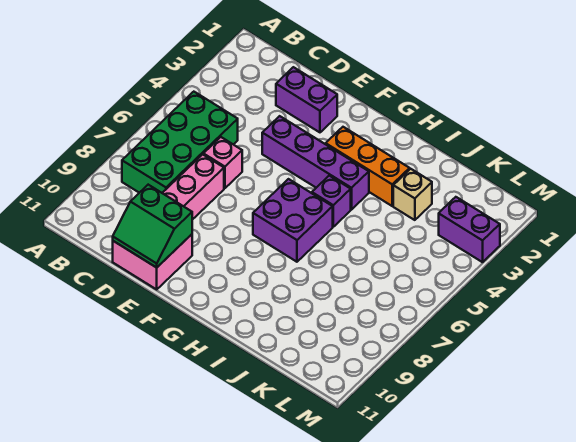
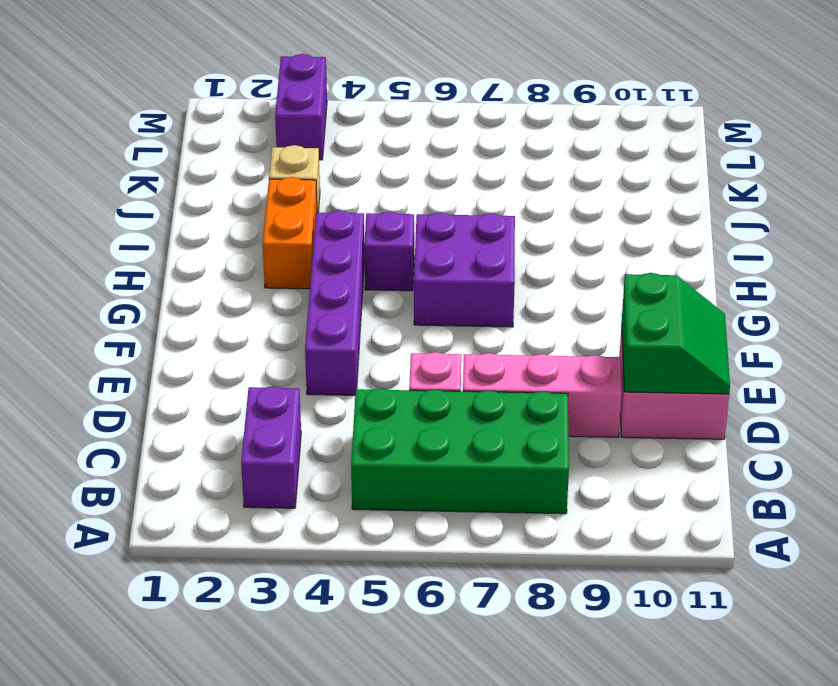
purple brick D2:E2 level 1 -> purple brick B3:C3 level 1
orange brick G3:I3 level 1 -> orange brick H3:I3 level 1

